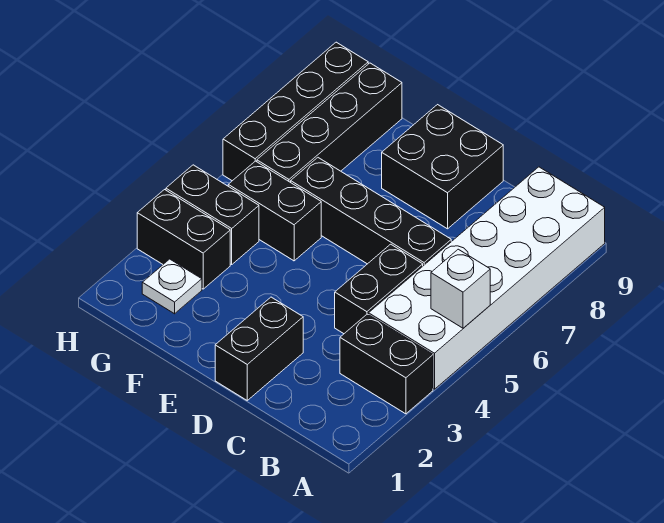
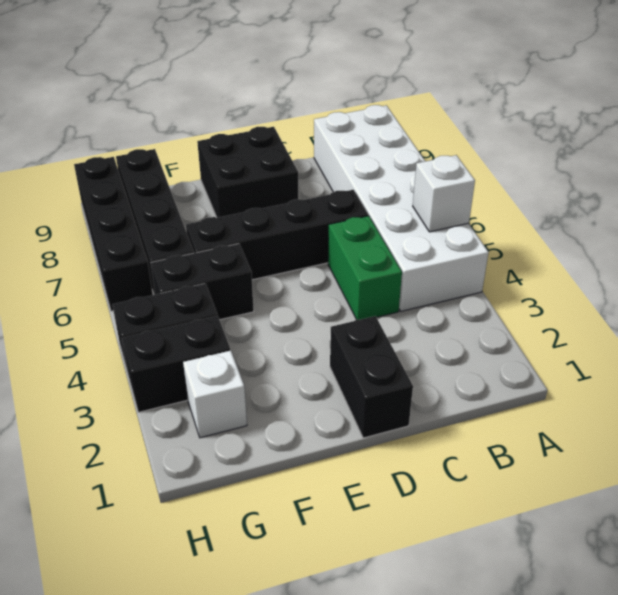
black brick A3:B3 level 1 -> none
black brick C4:C5 level 1 -> green brick C4:C5 level 1
white plate G2 level 1 -> white brick G2 level 1

